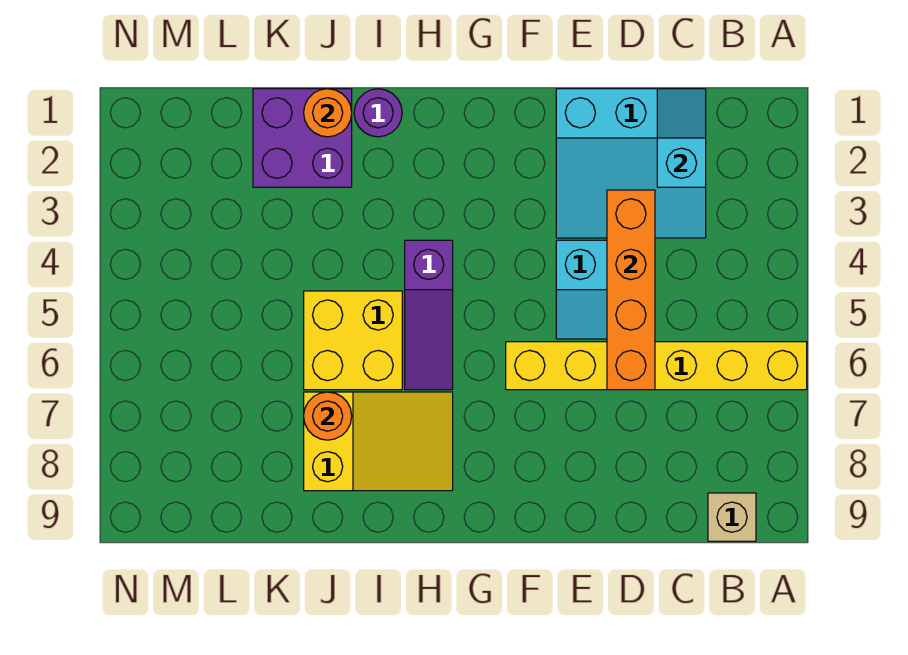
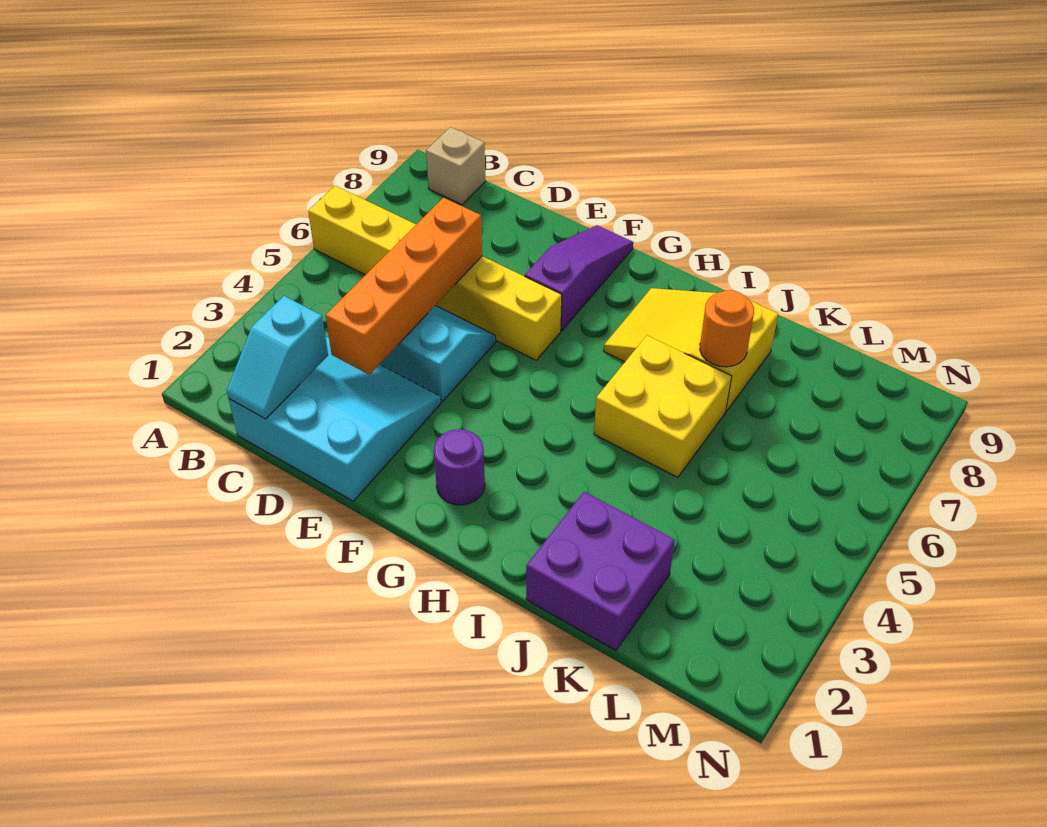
purple slope H4:H6 level 1 top 4 -> purple slope F7:F9 level 1 top 7
purple round brick I1 level 1 -> purple round brick G2 level 1
orange round brick J1 level 2 -> none

